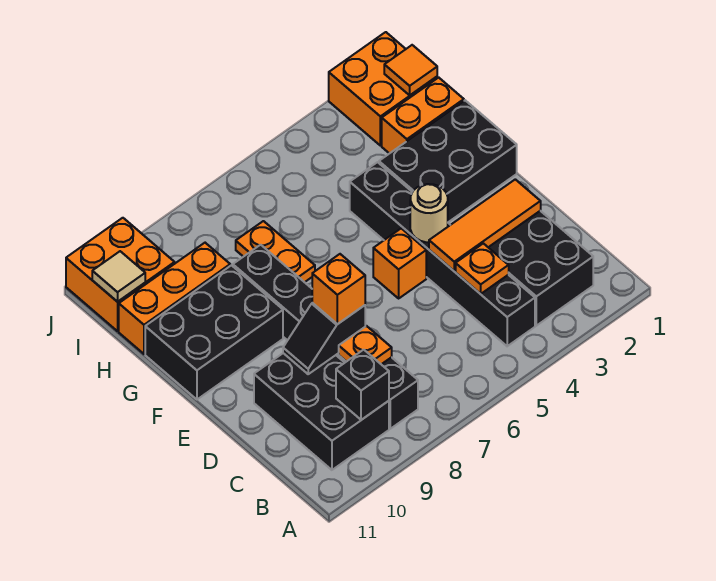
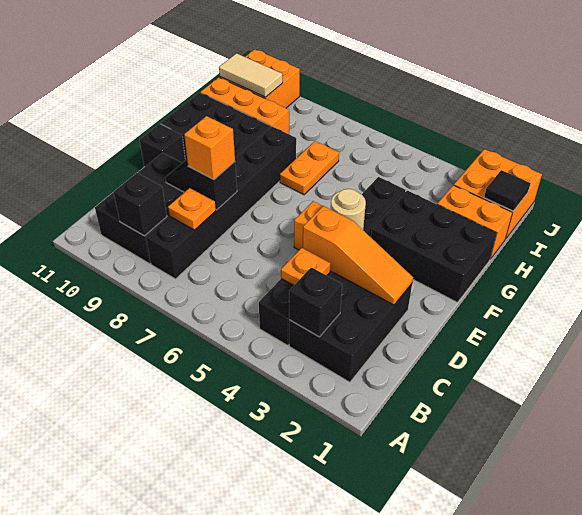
none -> black brick B3 level 2
orange tile D2:D4 level 2 -> orange slope D2:D4 level 2 top 4
none -> black brick E11 level 1
orange tile I1 level 2 -> black tile I1 level 2
tan tile I11 level 2 -> tan tile I10:I11 level 2

